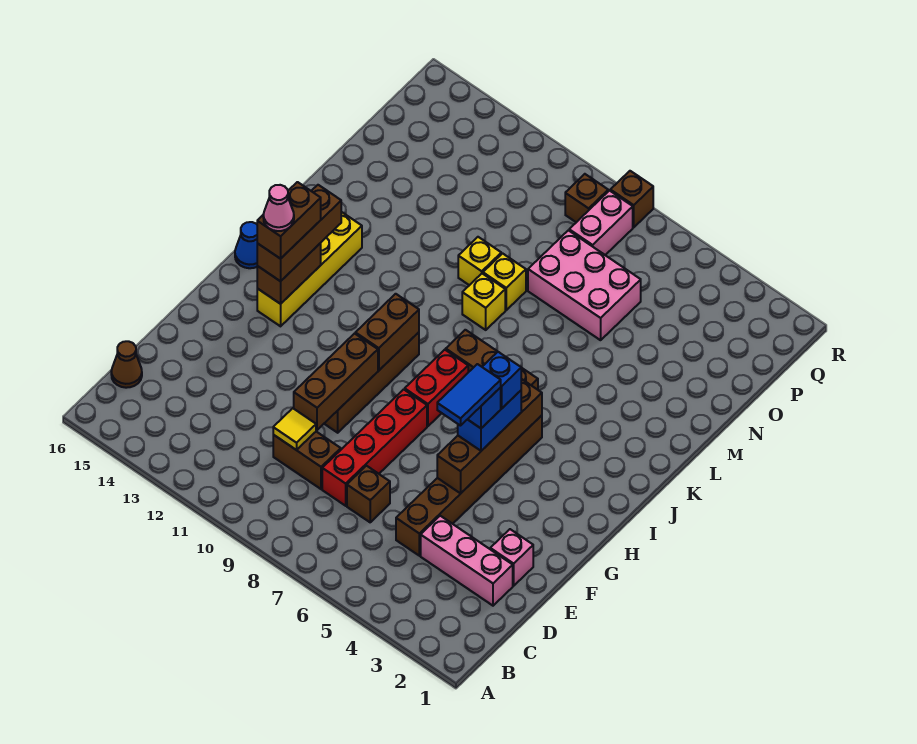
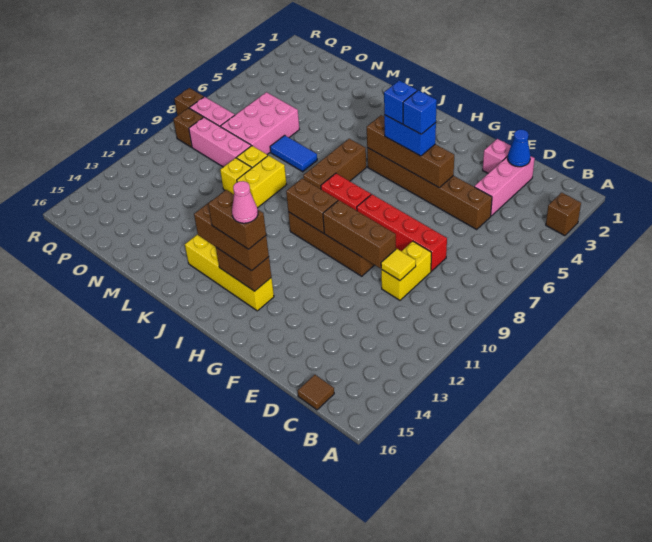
brown cone C16 level 1 -> brown tile C16 level 1
brown brick D7 level 1 -> brown brick A3 level 1
brown brick D9:D10 level 1 -> yellow brick D9:D10 level 1
blue tile F5:G5 level 5 -> blue tile L7:M7 level 1
blue cone I16 level 1 -> blue cone D2 level 2
yellow brick L9 level 1 -> yellow brick L9:L10 level 1
none -> pink brick N9:P9 level 1

